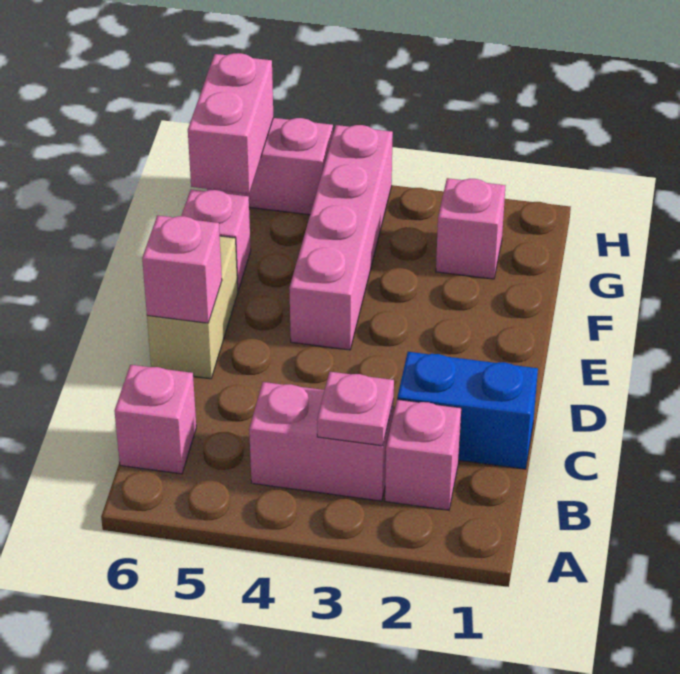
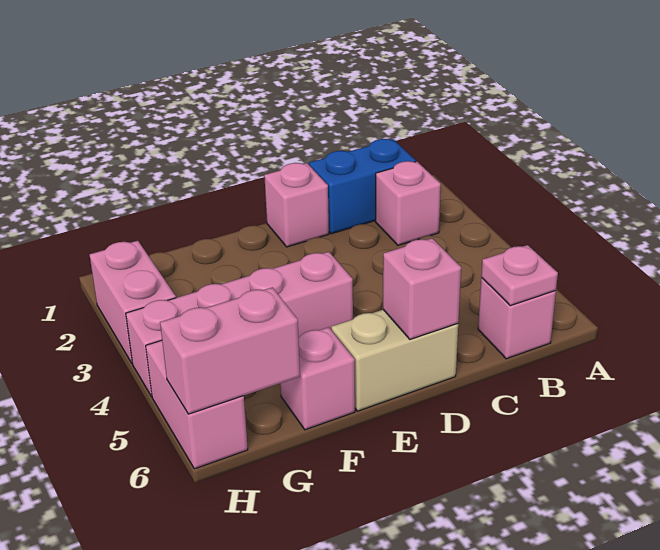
pink brick B3:B4 level 1 -> pink brick H2:H3 level 1
pink plate B3 level 2 -> pink plate B6 level 2
blue brick C1:C2 level 1 -> blue brick B1:C1 level 1
pink brick G2 level 1 -> pink brick D1 level 1

